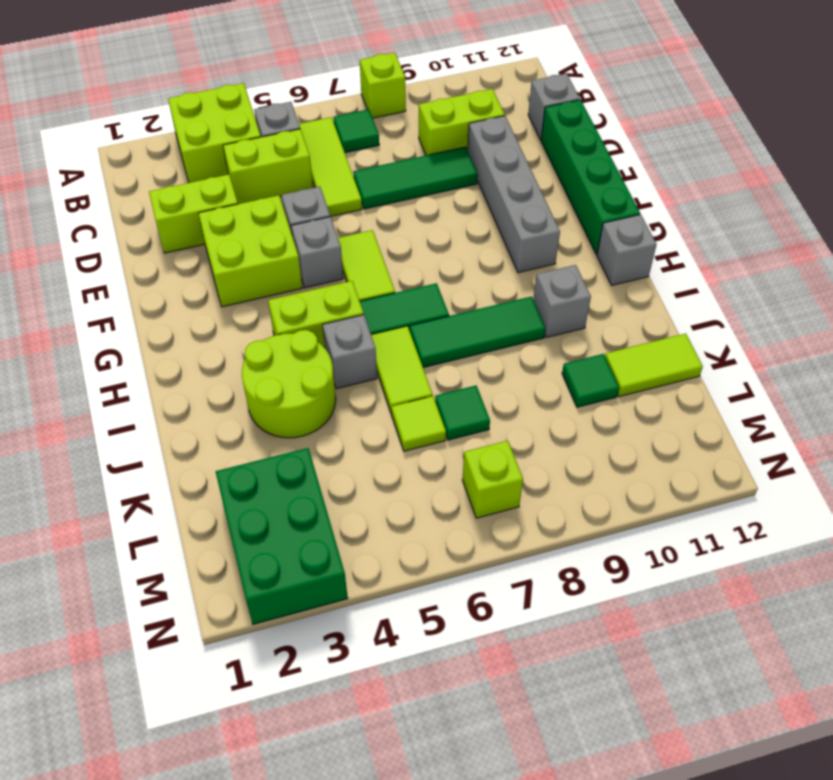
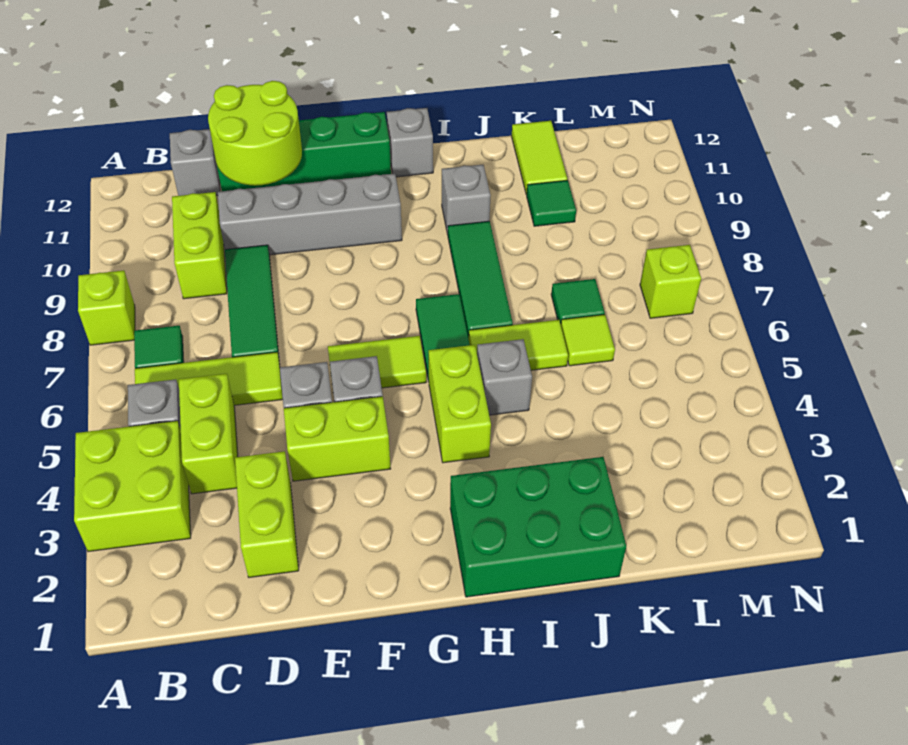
lime brick E3:F4 level 1 -> lime brick E4:F4 level 1
lime round brick I3:J4 level 1 -> lime round brick D11:E12 level 2
green brick L2:N3 level 1 -> green brick H1:J2 level 1

